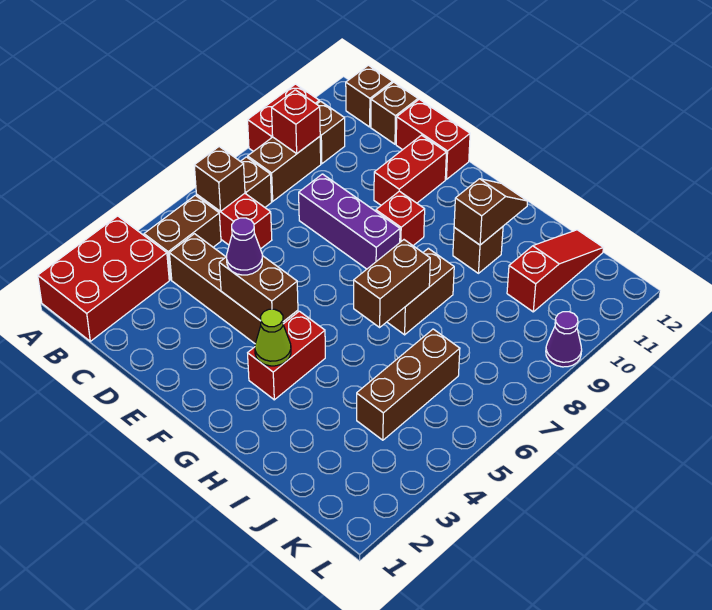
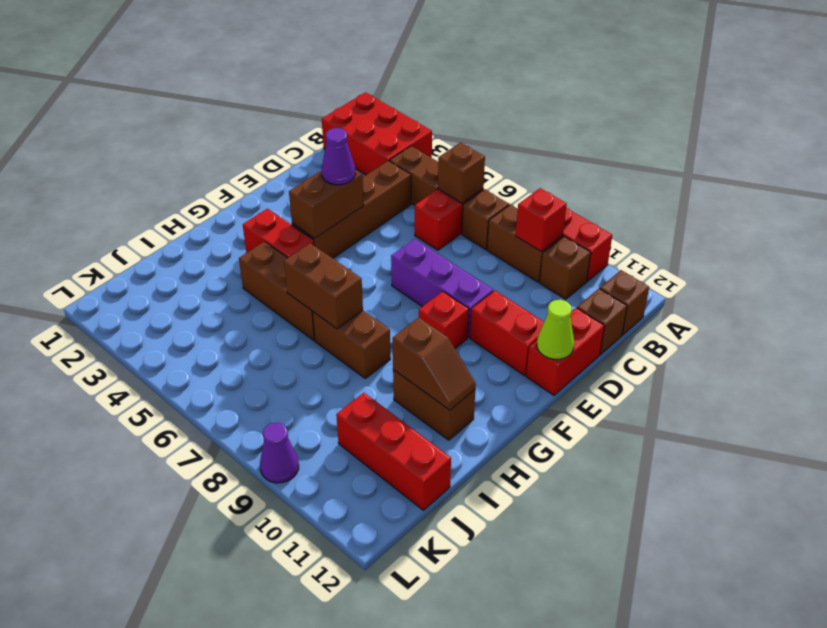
purple brick D8:F8 level 1 -> purple brick E7:E9 level 1
lime cone G3 level 2 -> lime cone E12 level 2
brown brick H10 level 1 -> brown brick H10:H11 level 1
brown brick J4:J6 level 1 -> brown brick H4:H6 level 1
red slope J10:J12 level 1 top 10 -> red brick J10:J12 level 1

